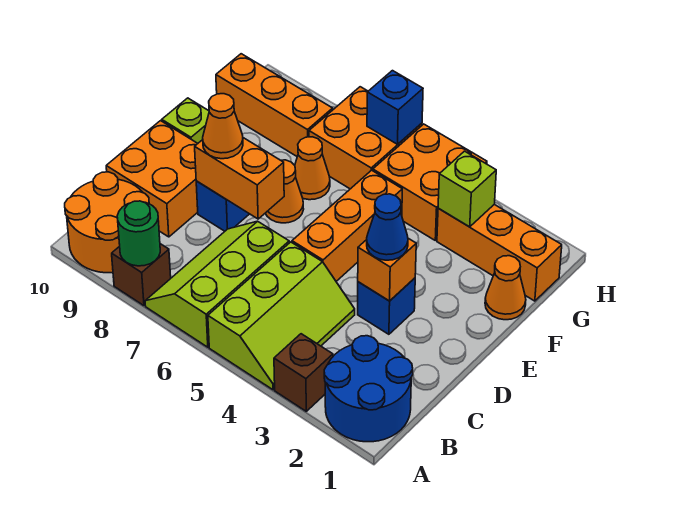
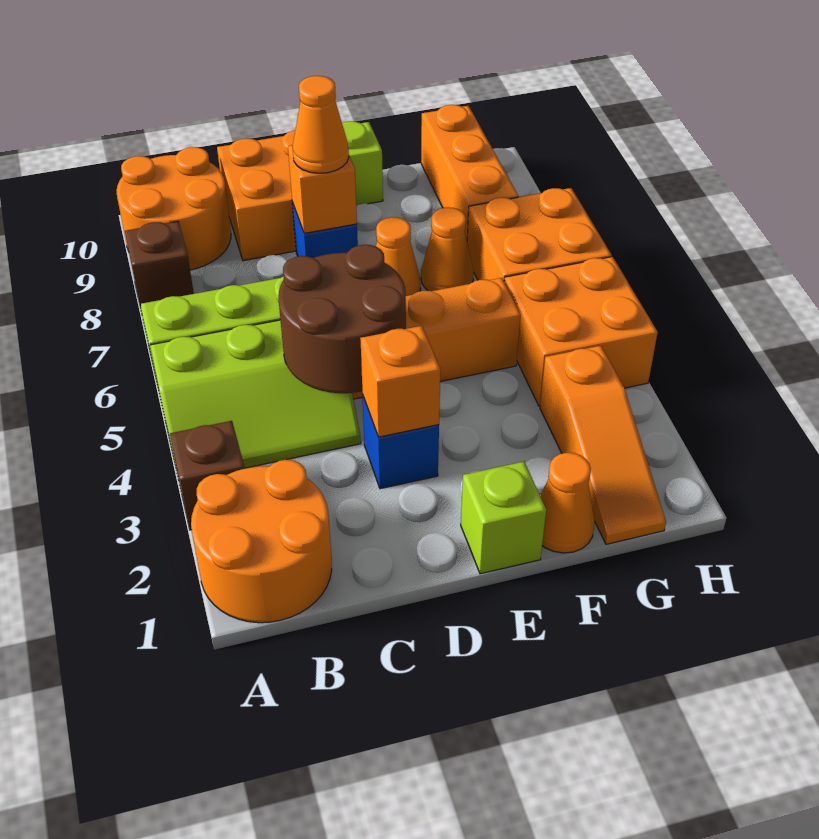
blue round brick A1:B2 level 1 -> orange round brick A1:B2 level 1
green round brick A8 level 2 -> none
none -> brown round brick C4:D5 level 2
blue cone D3 level 3 -> none
orange brick D7:D8 level 2 -> orange brick D8 level 2
orange brick G1:G3 level 1 -> orange slope G1:G3 level 1 top 3
lime brick G3 level 2 -> lime brick E1 level 1
blue brick H6 level 2 -> none

